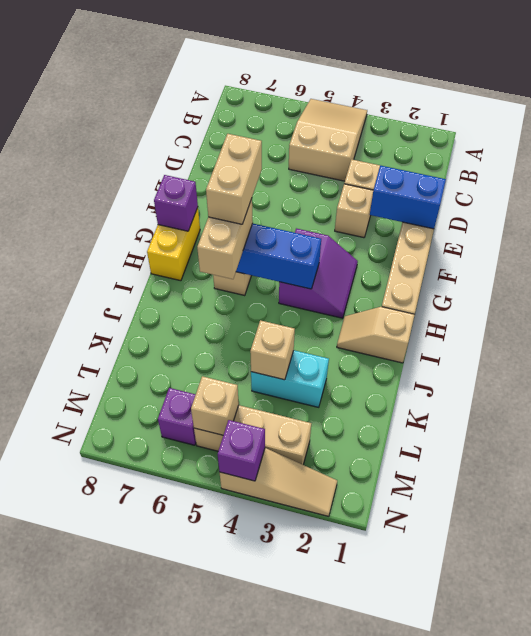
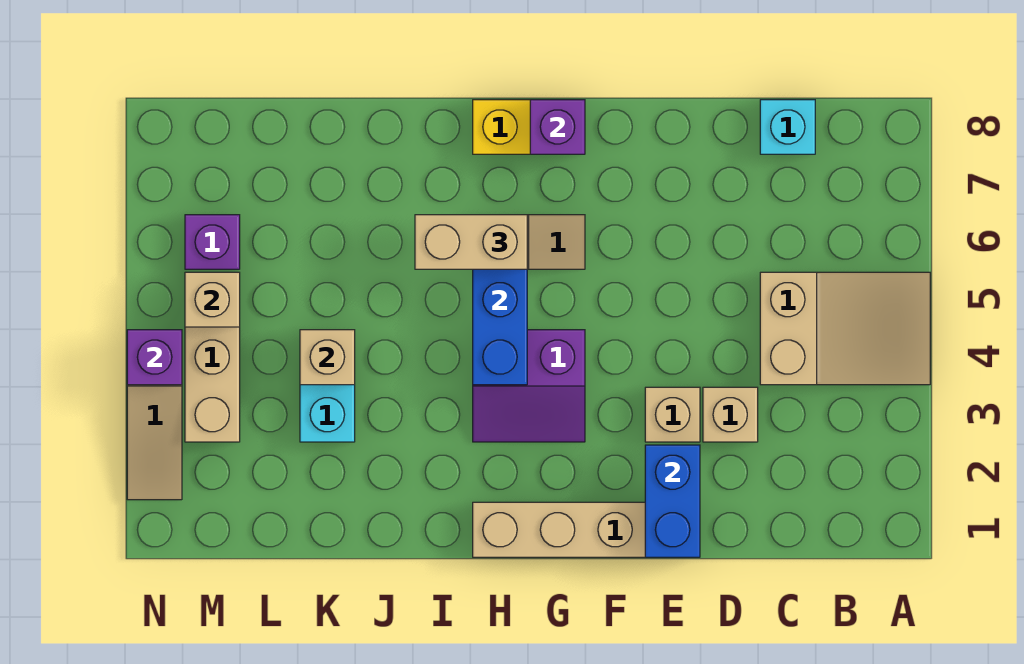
none -> cyan brick C8 level 1
tan brick G6:H6 level 4 -> none
tan slope I1:I2 level 1 top 1 -> none

